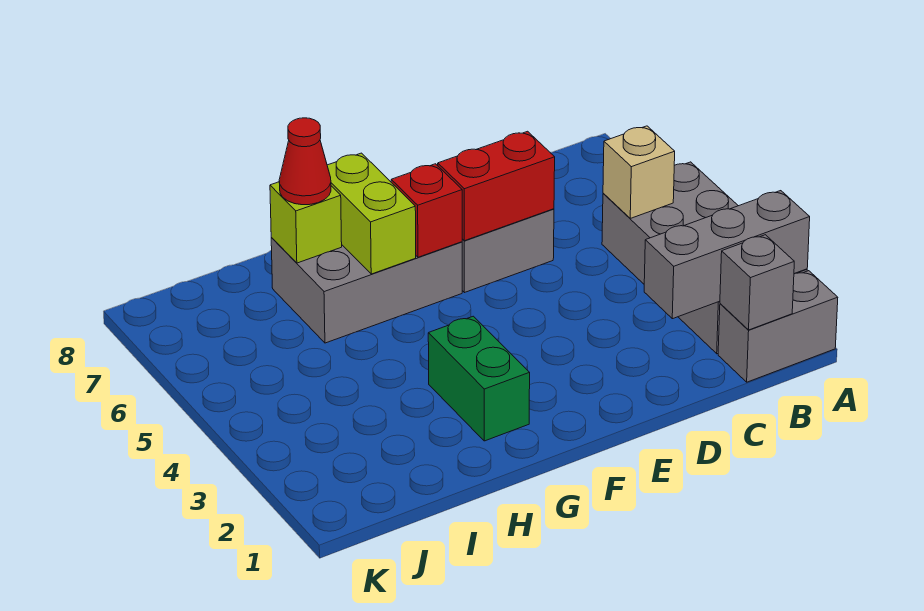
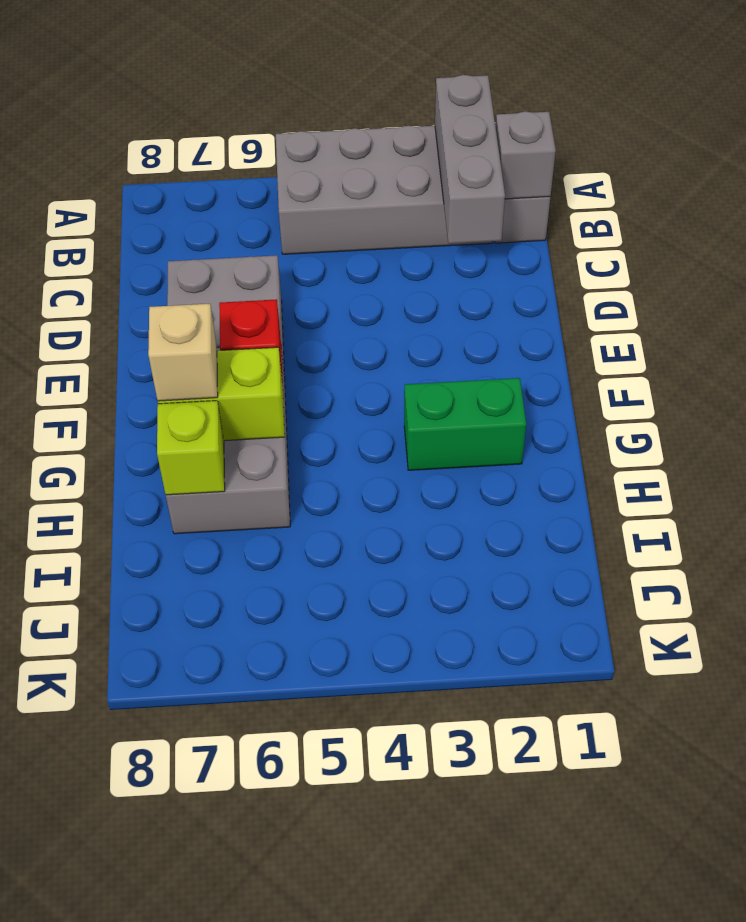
tan brick B5 level 2 -> tan brick G7 level 3
red brick D6:E6 level 2 -> none
red cone H7 level 3 -> none

